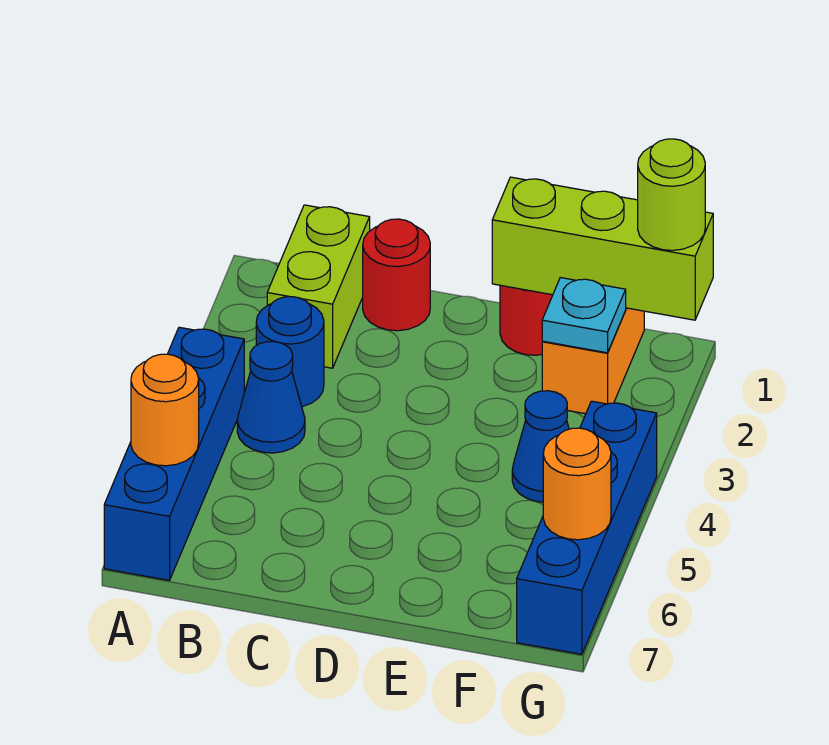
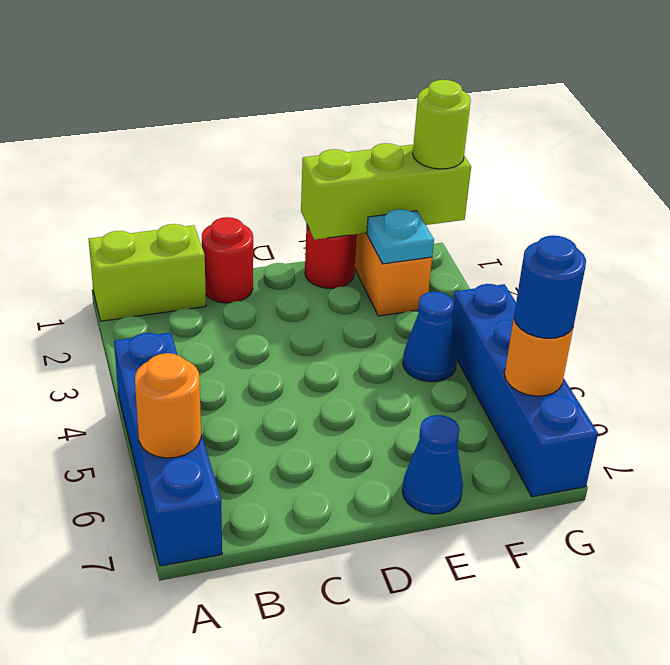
lime brick B1:B2 level 1 -> lime brick A1:B1 level 1
blue round brick B3 level 1 -> blue round brick G6 level 3
blue cone B4 level 1 -> blue cone E7 level 1

